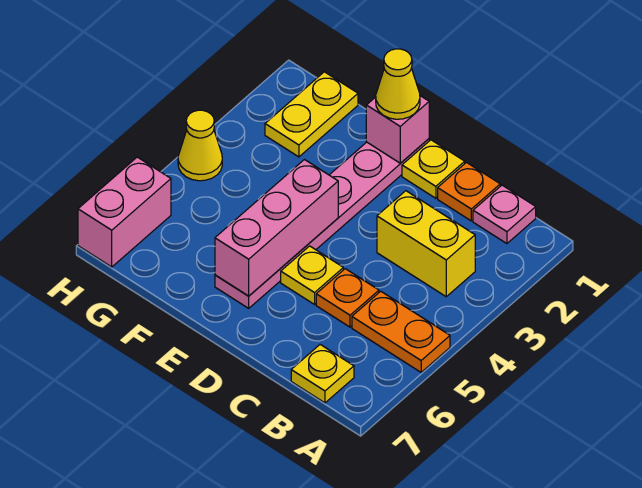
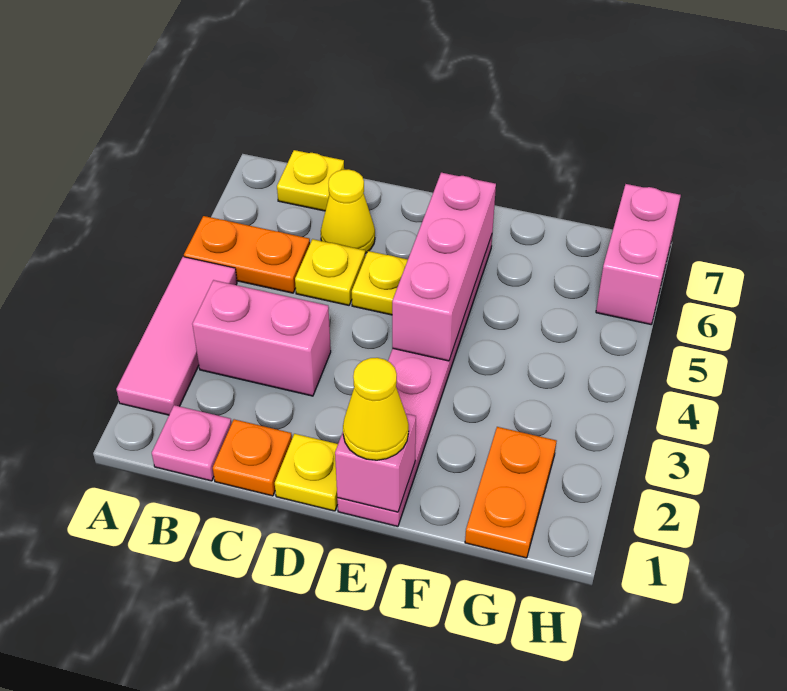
none -> pink tile A2:A4 level 1
yellow brick B3:C3 level 1 -> pink brick B3:C3 level 1
orange plate C5 level 1 -> yellow plate C5 level 1
yellow plate G1:G2 level 1 -> orange plate G1:G2 level 1
yellow cone H4 level 1 -> yellow cone C6 level 1

